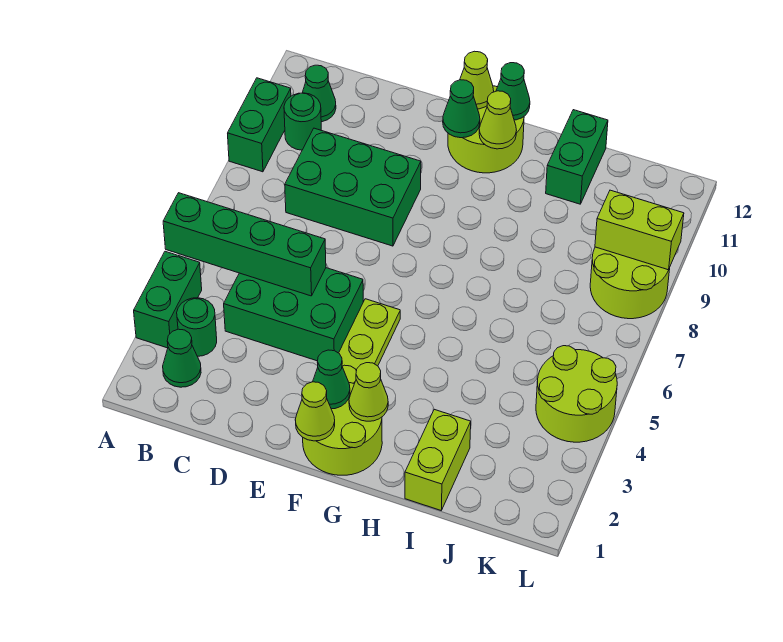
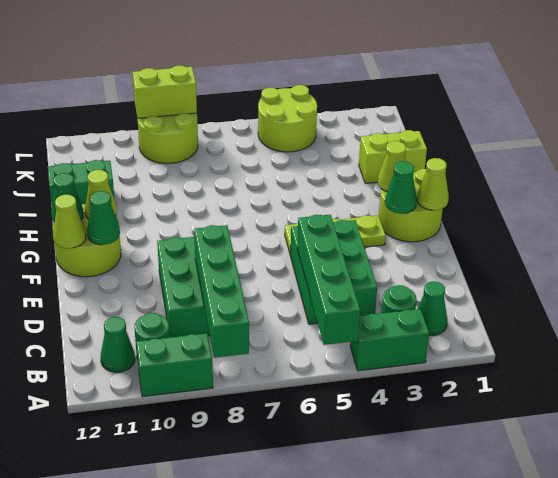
none -> green brick A8:D8 level 2
lime brick K9:L9 level 2 -> lime brick L8:L9 level 2

